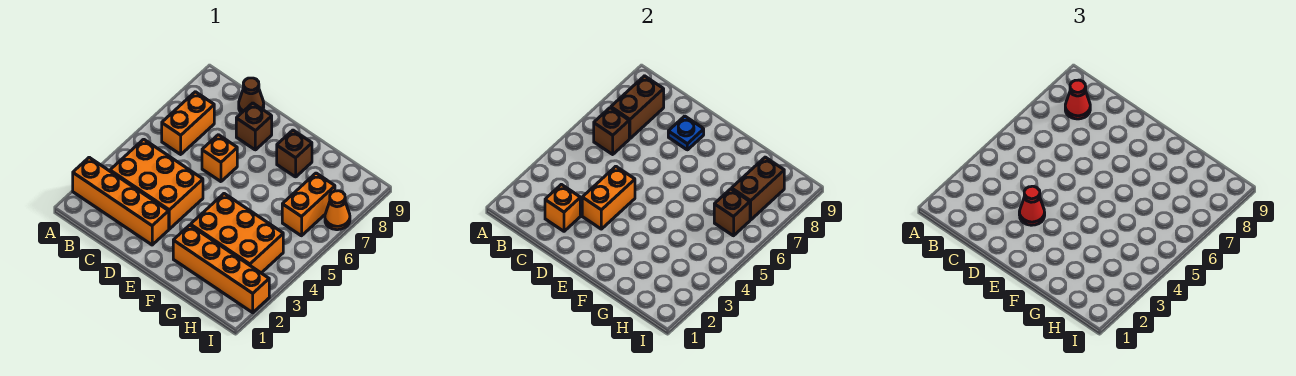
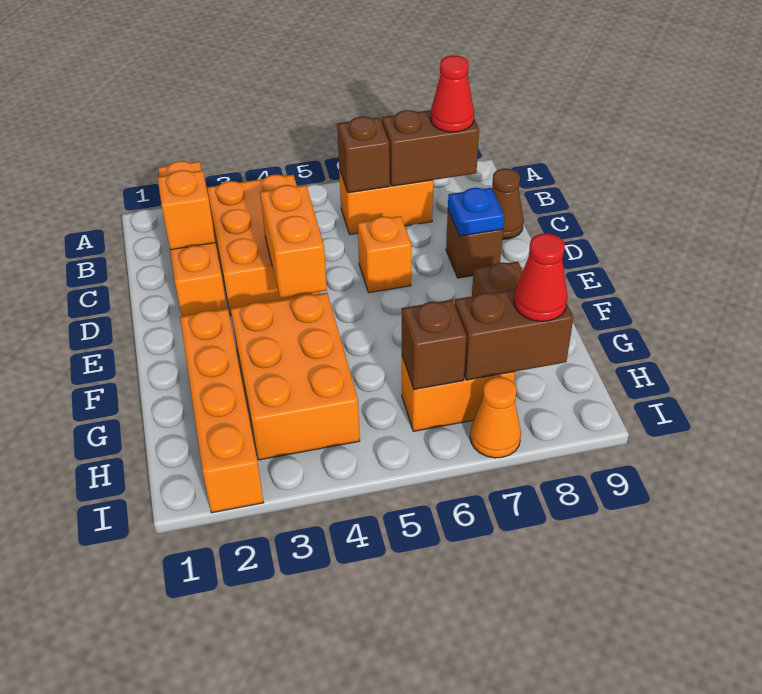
orange brick D3:D4 level 2 -> orange brick D4:E4 level 2
red cone D3 level 3 -> red cone H8 level 3

